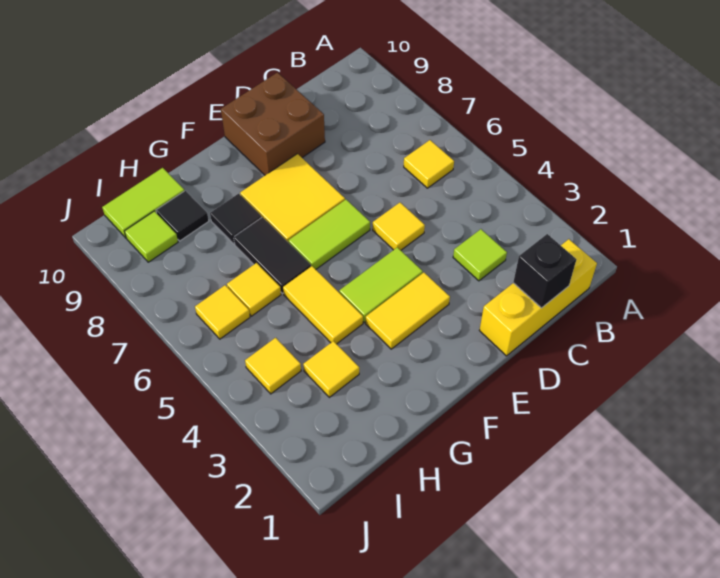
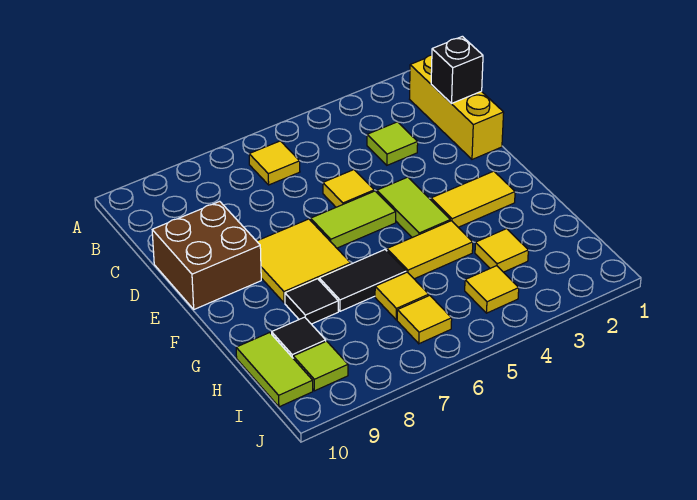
yellow tile E3:F3 level 1 -> yellow tile F2:F3 level 1
lime tile E6:F6 level 1 -> lime tile E5:E6 level 1

